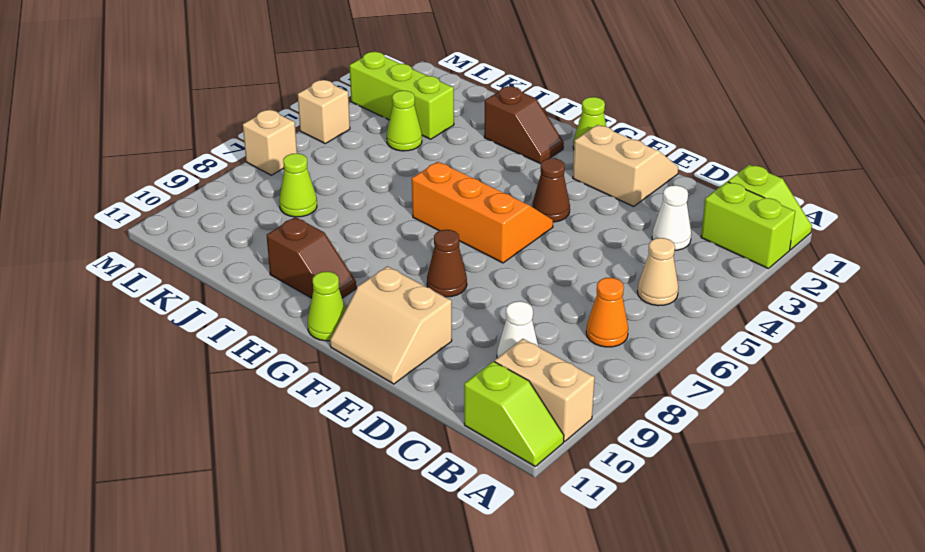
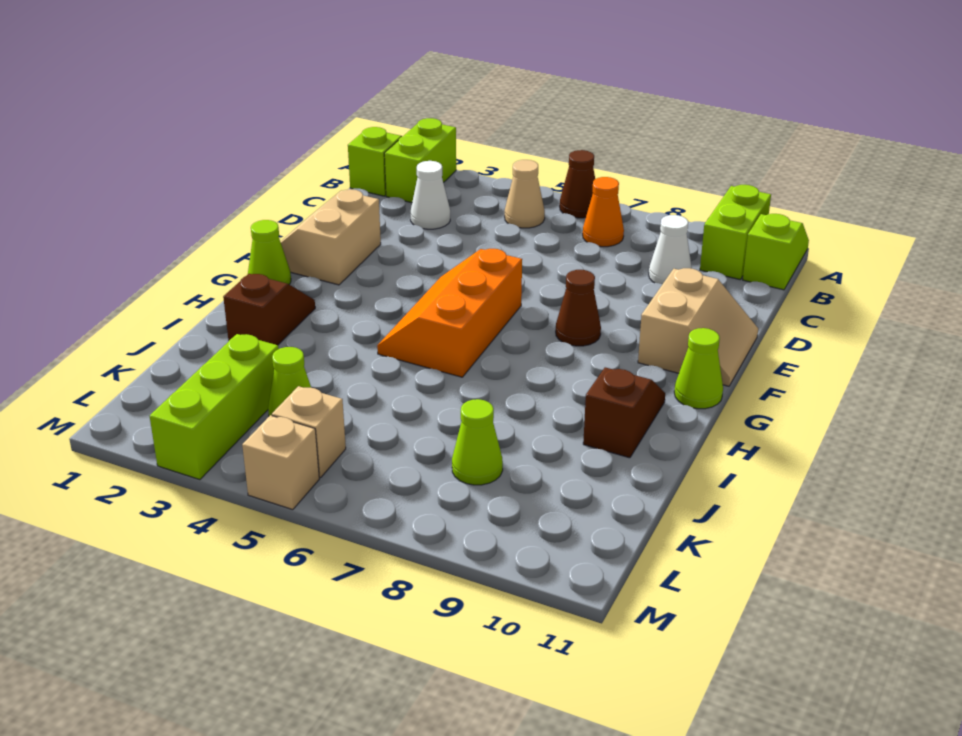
tan brick A10:B10 level 1 -> lime brick A10:B10 level 1
brown cone F4 level 1 -> brown cone A6 level 1
tan brick M7 level 1 -> tan brick L5 level 1

